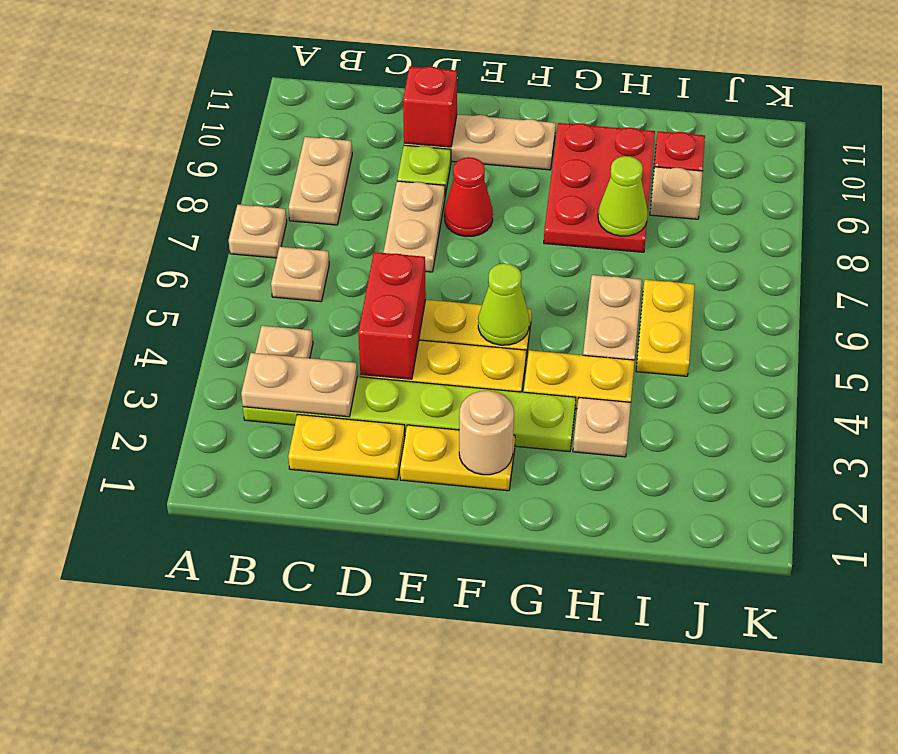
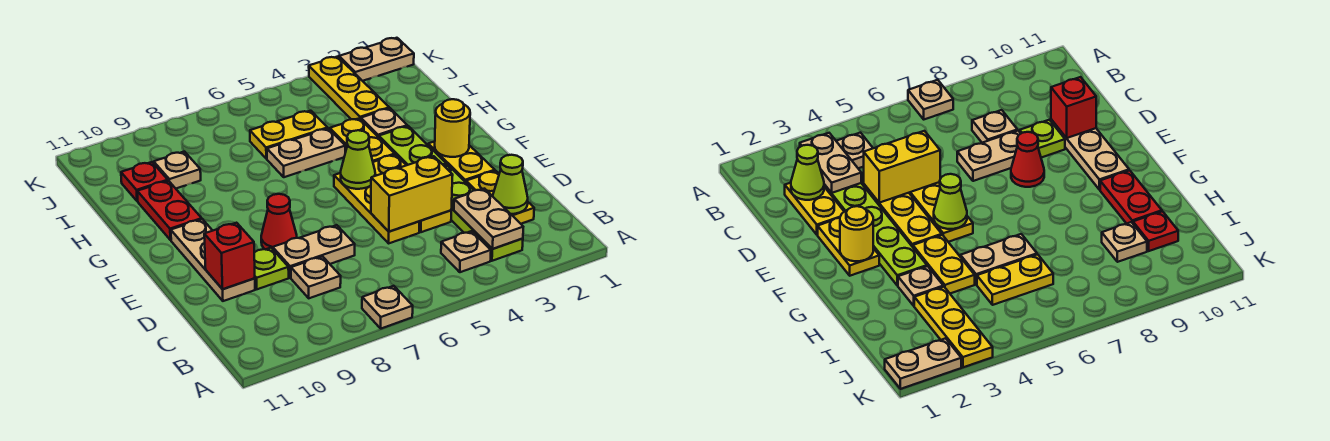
tan plate B6 level 1 -> tan plate C8 level 1
tan plate B8:B9 level 1 -> tan plate K1:K2 level 1
red brick D4:D5 level 2 -> yellow brick D4:D5 level 2
tan round brick F2 level 2 -> yellow round brick F2 level 2
red plate G8:H10 level 1 -> red plate G10:H10 level 1
lime cone H8 level 2 -> lime cone C2 level 2
none -> yellow plate I3:K3 level 1

